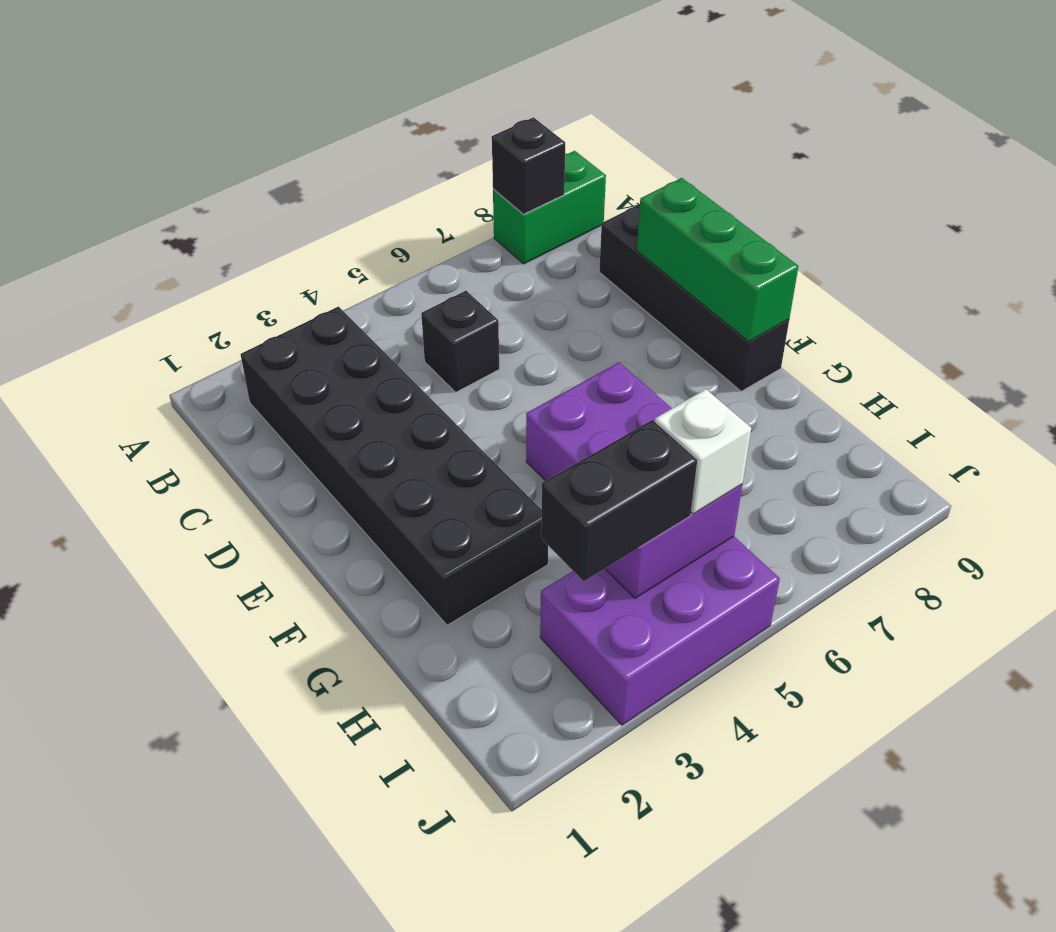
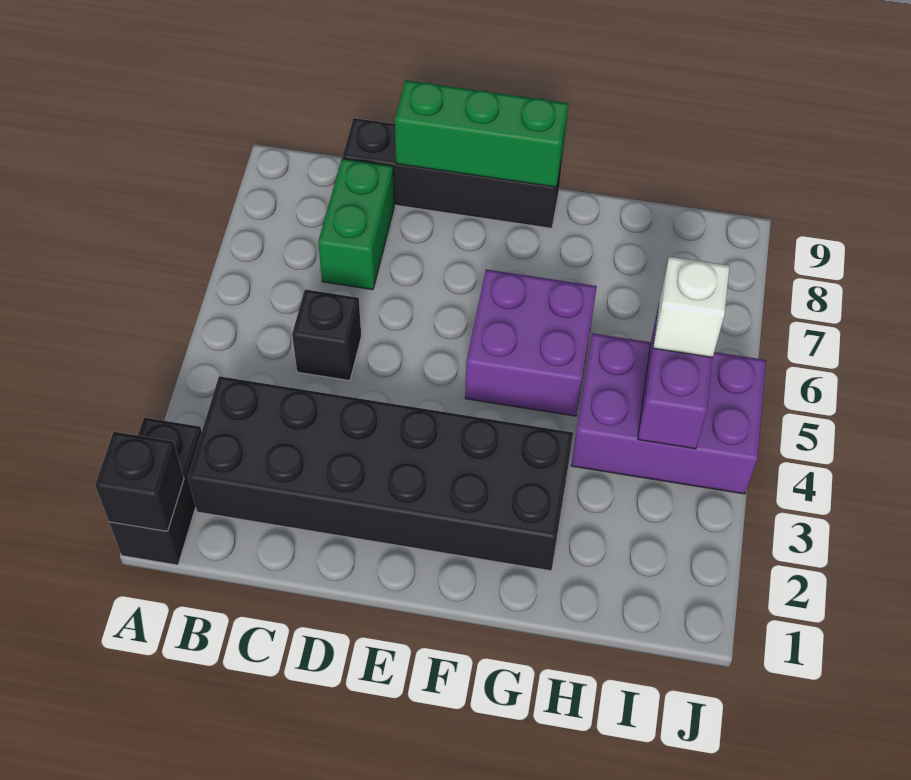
green brick A8:A9 level 1 -> green brick C7:C8 level 1
black brick A8 level 2 -> black brick A1 level 2
purple brick I3:J5 level 1 -> purple brick H4:J5 level 1
black brick I3:I4 level 3 -> black brick A1:A2 level 1

